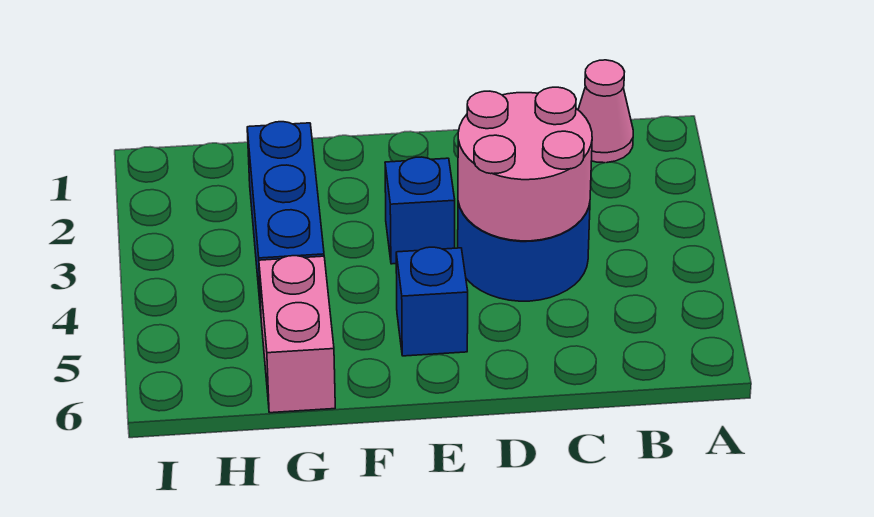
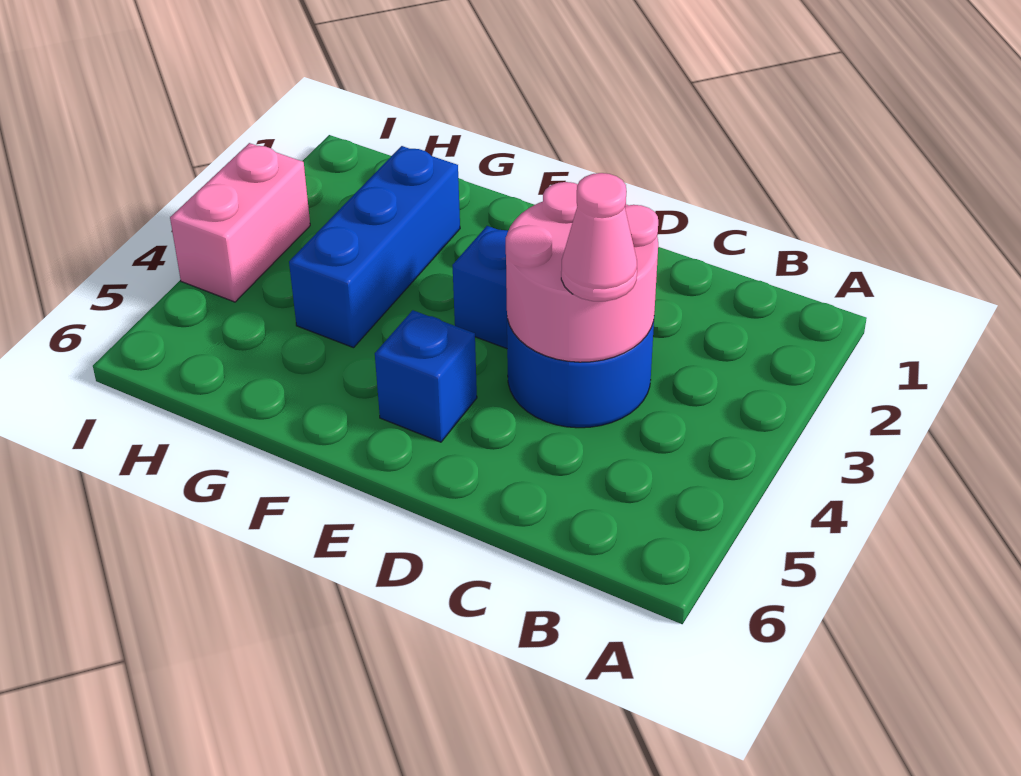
pink cone B1 level 1 -> pink cone C4 level 3
pink brick G5:G6 level 1 -> pink brick I3:I4 level 1

